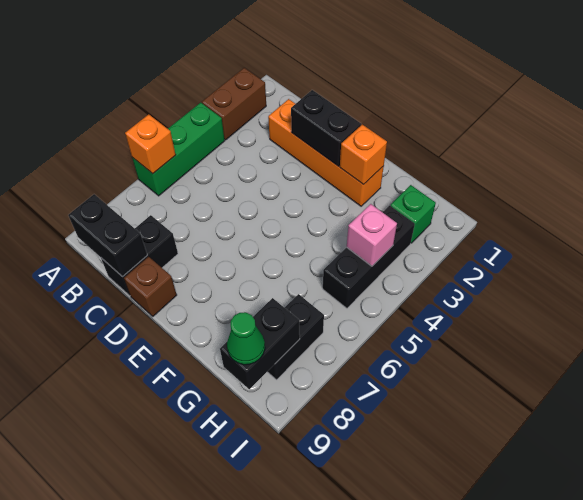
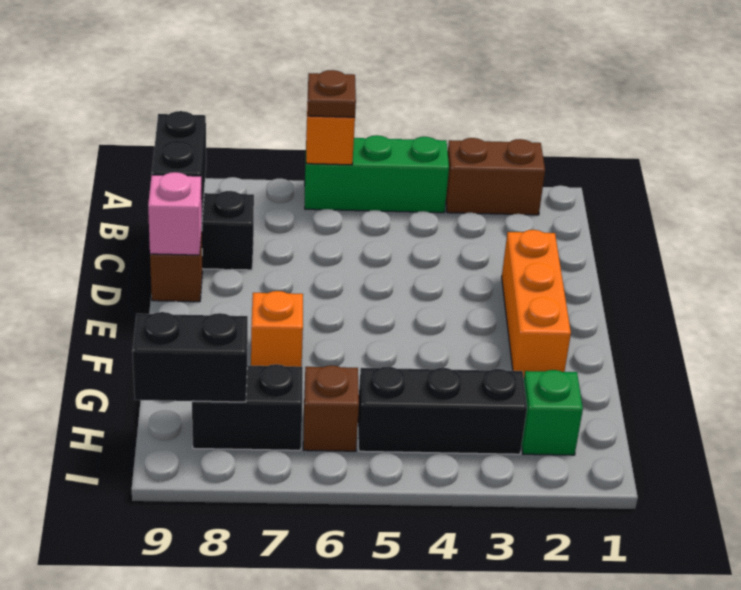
none -> brown plate A6 level 3
orange brick C2:F2 level 1 -> orange brick D2:F2 level 1
black brick D2:E2 level 2 -> none
orange brick F2 level 2 -> orange brick F7 level 1
pink brick H4 level 2 -> pink brick D9 level 2
none -> brown brick H6 level 1
green cone H9 level 3 -> none

